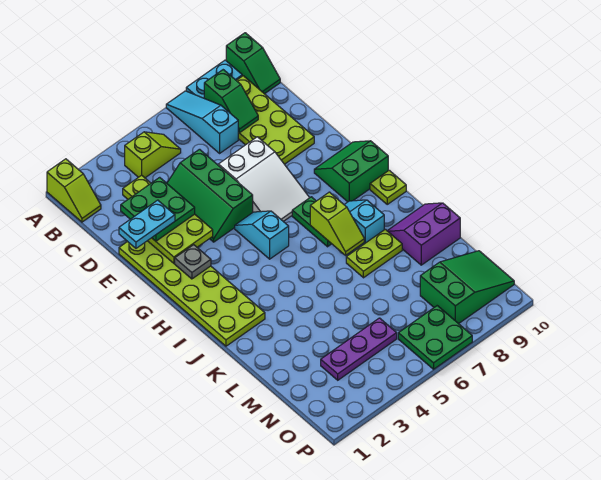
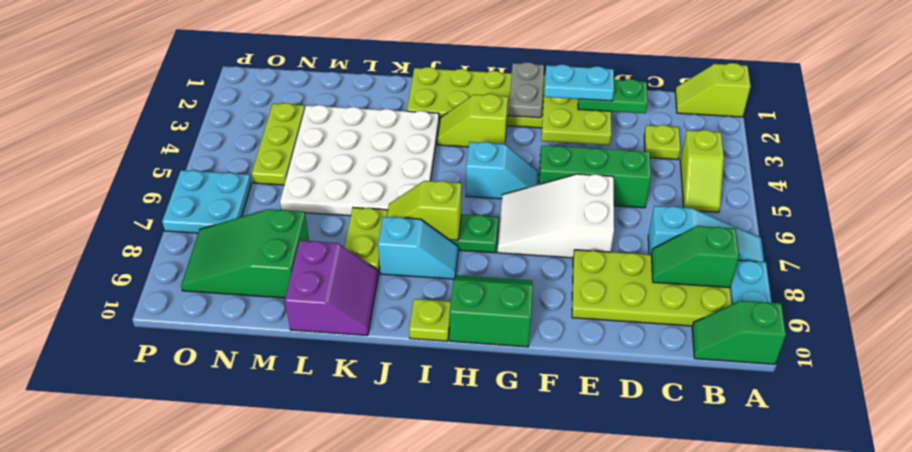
green plate D2:E3 level 3 -> green plate D2:E2 level 3
cyan plate E1:E2 level 4 -> cyan plate E2:F2 level 4
grey plate G2 level 2 -> grey plate G1:G2 level 2
green slope G9:H10 level 1 top H -> green slope G9:H10 level 1 top 10
none -> lime slope H3:I3 level 1 top H
none -> white plate J3:M6 level 1
purple plate N3:N5 level 1 -> lime plate N3:N5 level 1
green slope N8:O10 level 1 top 8 -> green slope M8:O9 level 1 top M
green plate O6:P7 level 1 -> cyan plate O6:P7 level 1

